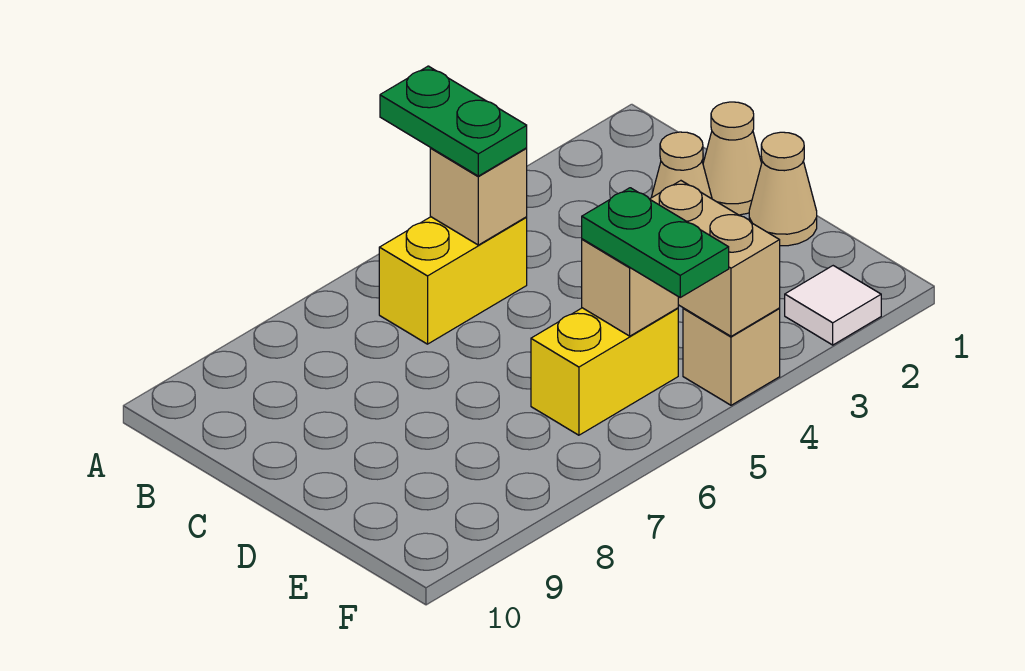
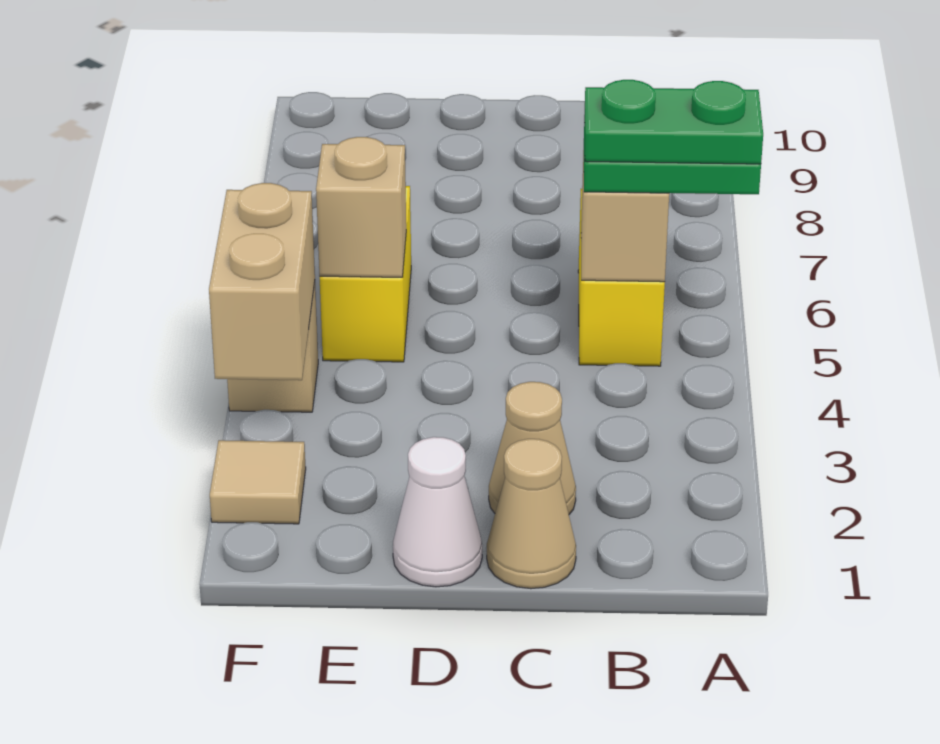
tan cone D1 level 1 -> white cone D1 level 1
tan brick E4:F4 level 2 -> tan brick F3:F4 level 2
green plate E5:F5 level 3 -> green plate A5:B5 level 4
white tile F2 level 1 -> tan tile F2 level 1

